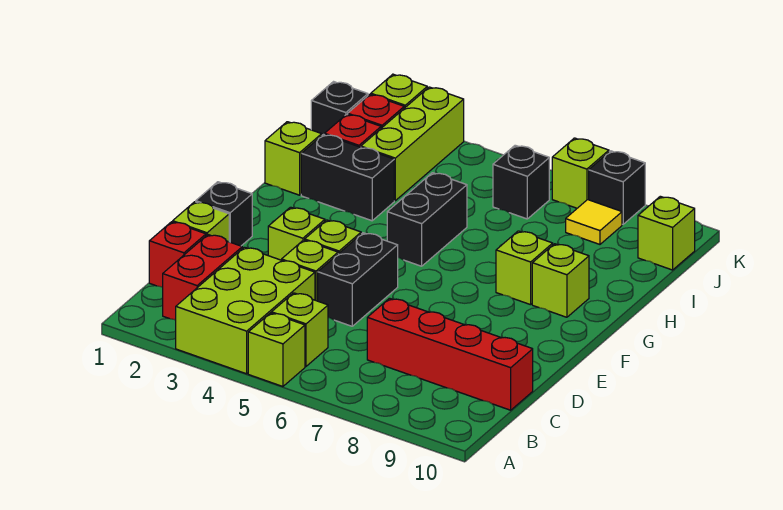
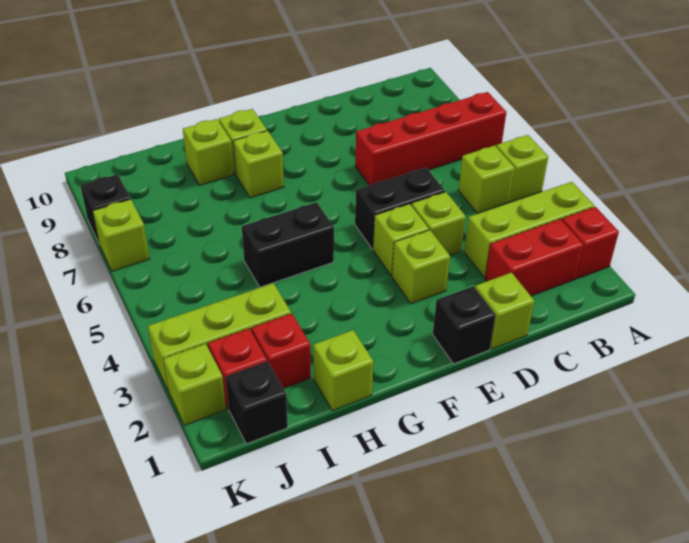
lime brick A3:C4 level 1 -> lime brick A3:C3 level 1
red brick C1 level 1 -> red brick A2 level 1
red brick C7:C10 level 1 -> red brick A7:D7 level 1
black brick H2:H3 level 1 -> none
black brick J6 level 1 -> none
yellow tile J8 level 1 -> none
lime brick J10 level 1 -> lime brick H9 level 1

